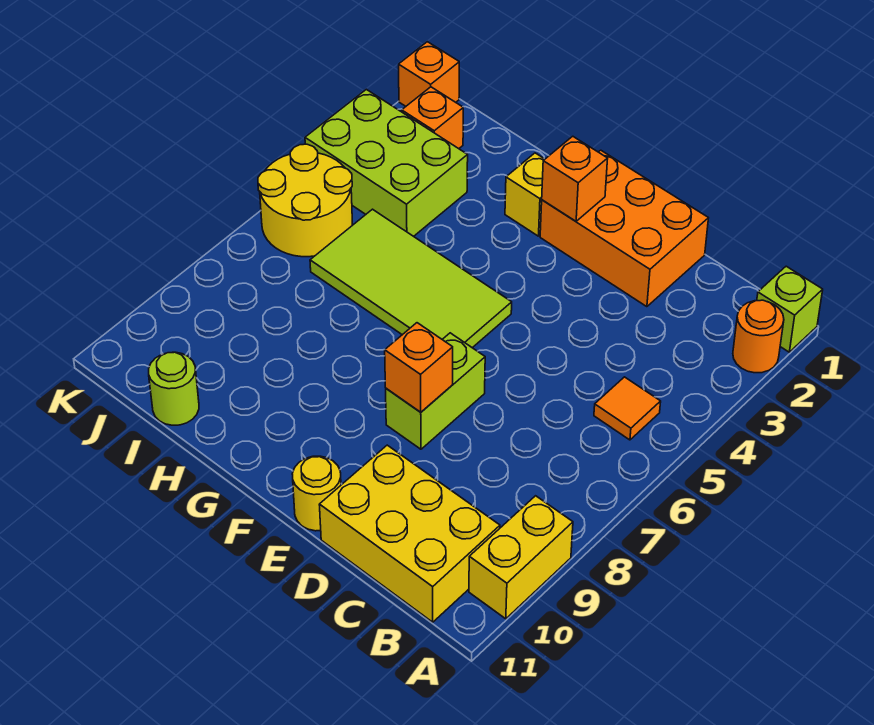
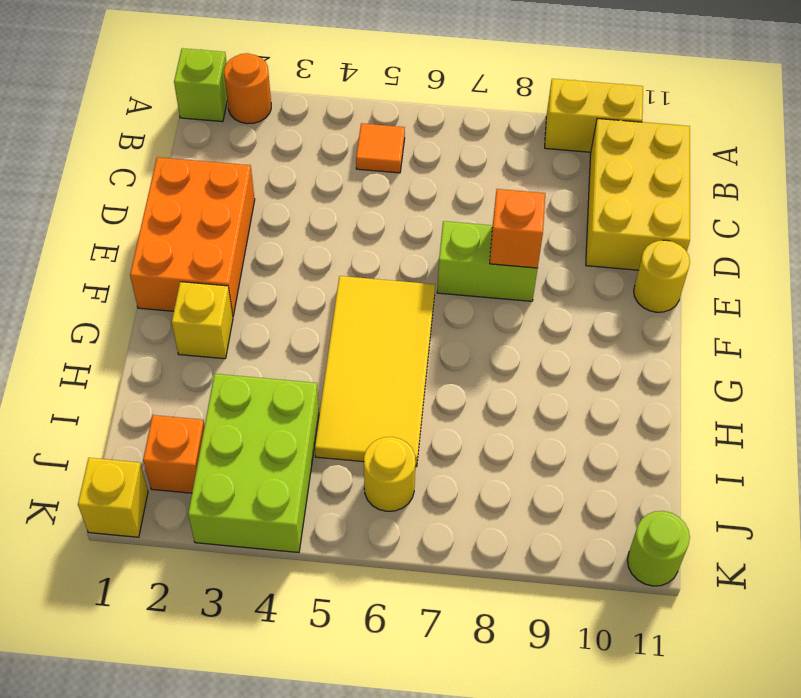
orange brick F2 level 2 -> none
lime tile F5:I6 level 1 -> yellow tile F5:I6 level 1
lime round brick I11 level 1 -> lime round brick K11 level 1
yellow round brick J5:K6 level 1 -> yellow round brick J6 level 1
orange brick K1 level 1 -> yellow brick K1 level 1

